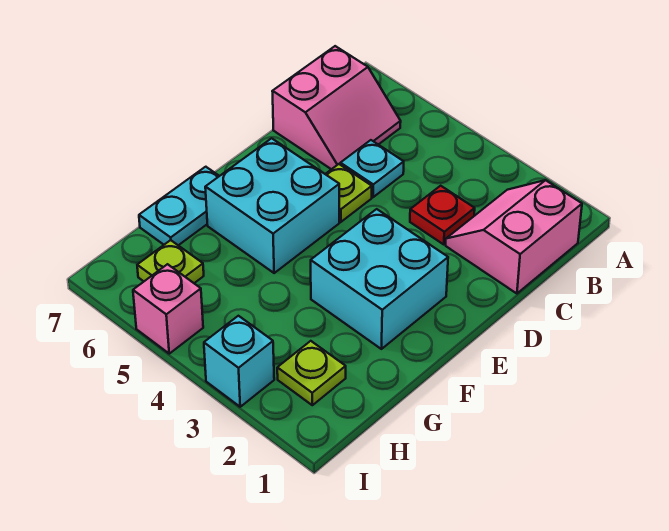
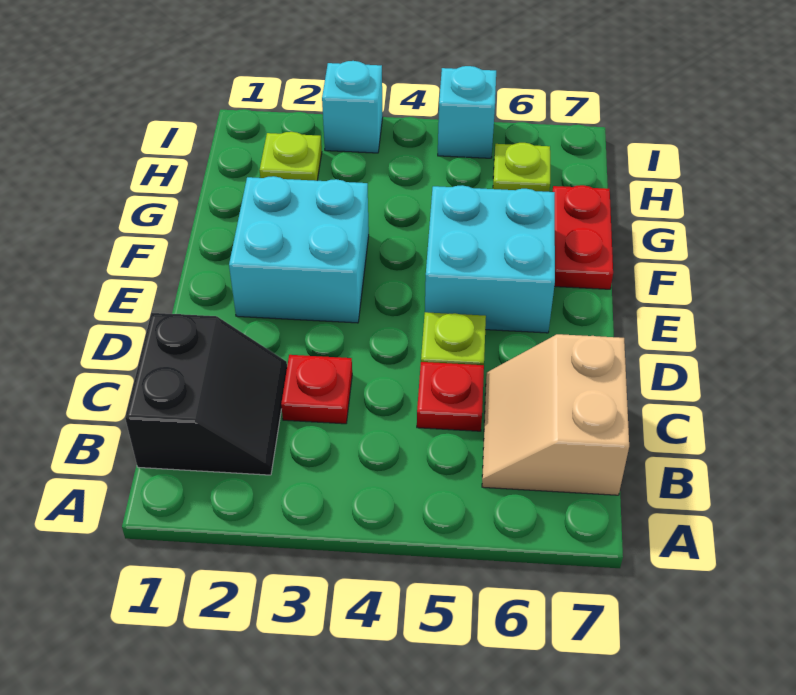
pink slope B1:C2 level 1 top 1 -> black slope B1:C2 level 1 top 1
pink slope B6:C7 level 1 top 7 -> tan slope B6:C7 level 1 top 7
cyan plate C5 level 1 -> red plate C5 level 1
cyan plate F7:G7 level 1 -> red plate F7:G7 level 1
pink brick I5 level 1 -> cyan brick I5 level 1

